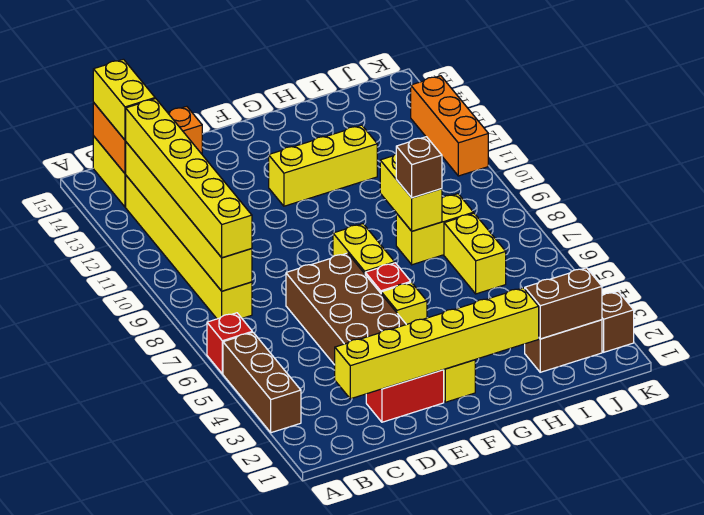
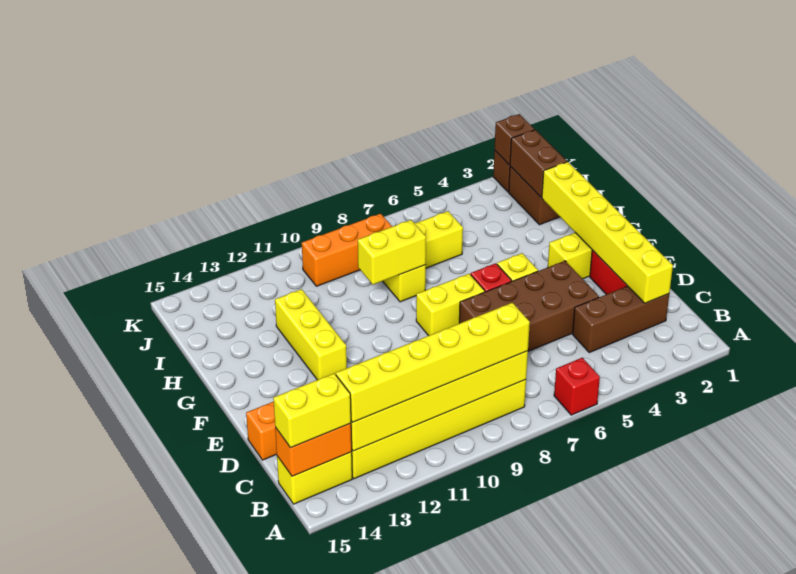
brown brick A3:A5 level 1 -> brown brick C2:C4 level 1
brown brick H8 level 3 -> brown brick K2 level 2
orange brick K11:K13 level 1 -> orange brick J8:J10 level 1

